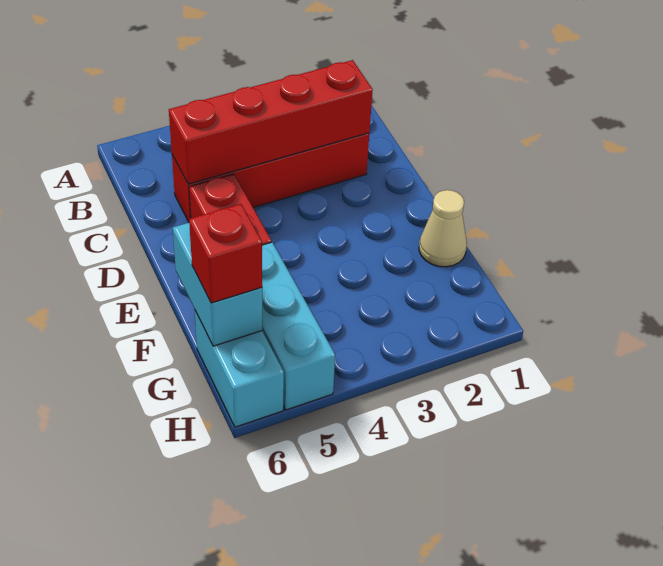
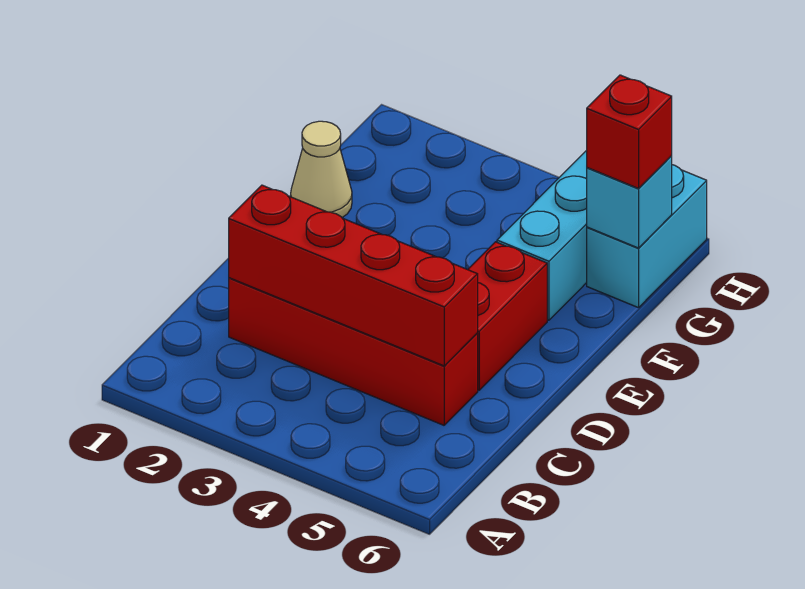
cyan brick F6:G6 level 2 -> cyan brick G6 level 2

